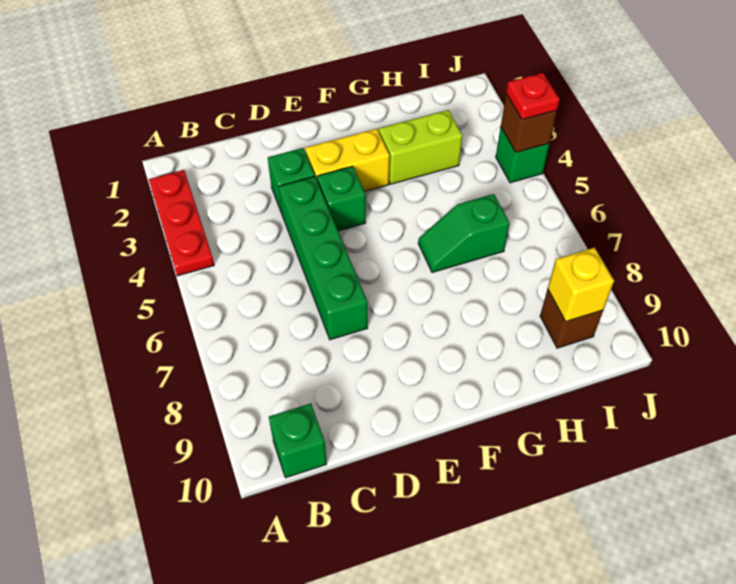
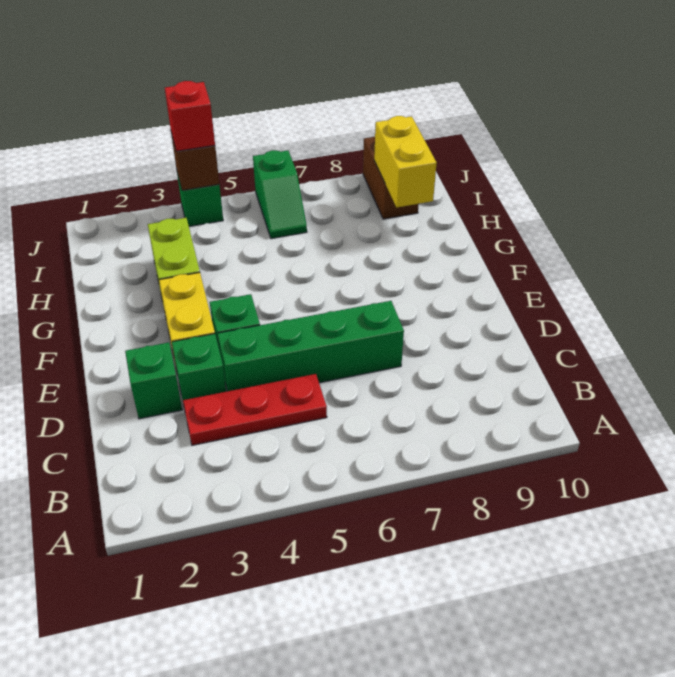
red plate A2:A4 level 1 -> red plate C3:C5 level 1
green brick B10 level 1 -> green brick D2 level 1
green slope G6:H6 level 1 top H -> green slope I6:J6 level 1 top J
brown brick I9 level 1 -> brown brick I9:J9 level 1
yellow brick I9 level 2 -> yellow brick H9:I9 level 2
red plate J4 level 3 -> red brick J4 level 3

